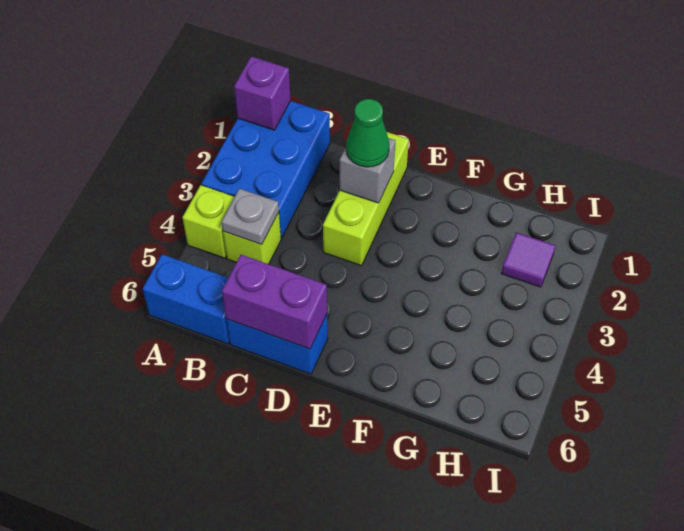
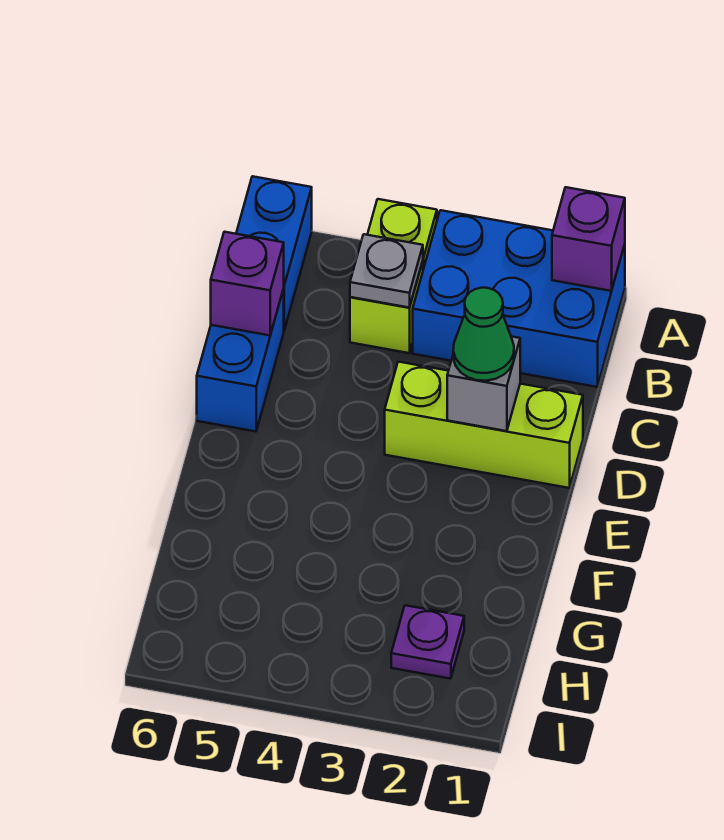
purple brick C6:D6 level 2 -> purple brick C6 level 2
purple tile H2 level 1 -> purple plate H2 level 1

